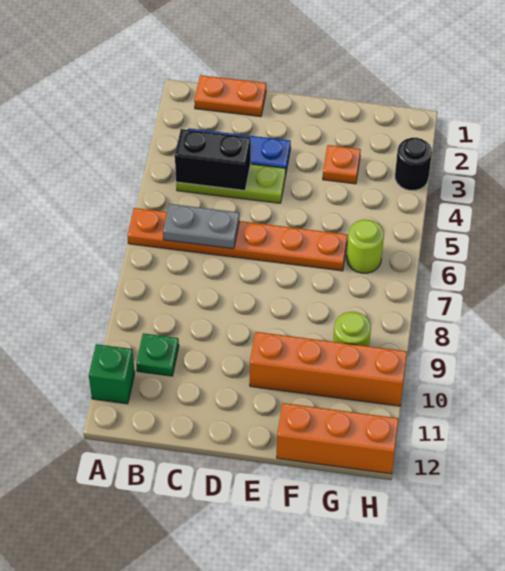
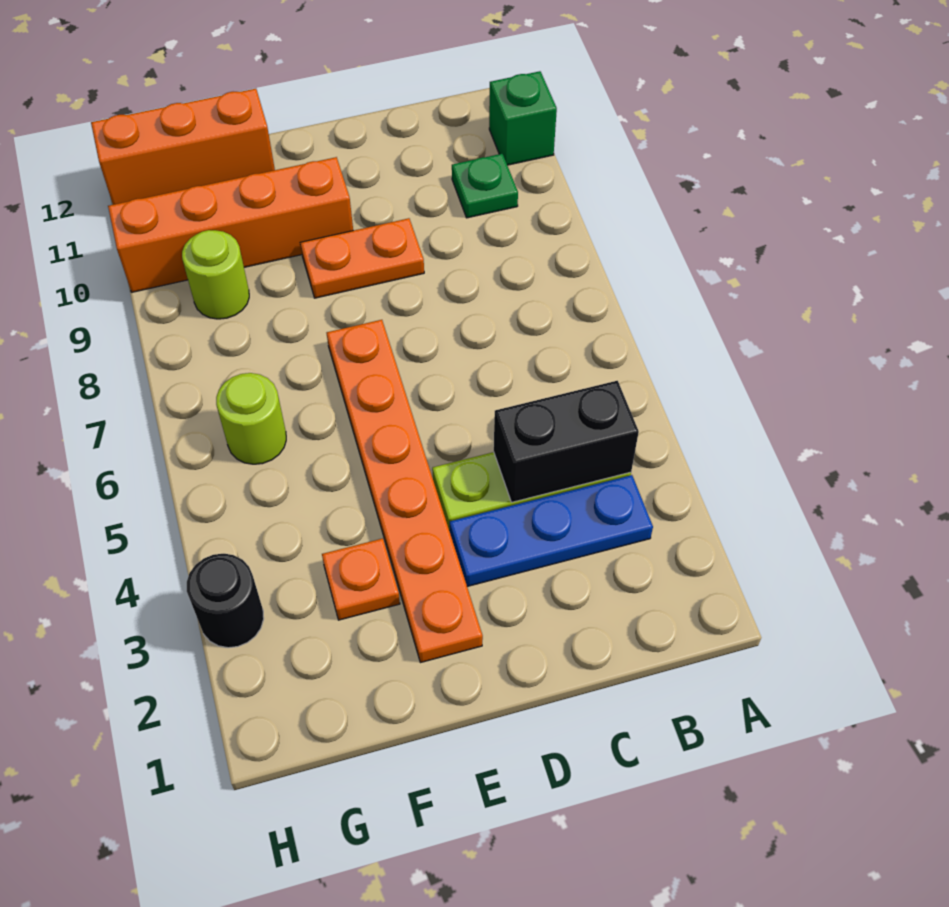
orange plate A6:F6 level 1 -> orange plate E2:E7 level 1
orange plate B1:C1 level 1 -> orange plate D9:E9 level 1
grey plate B6:C6 level 2 -> none

